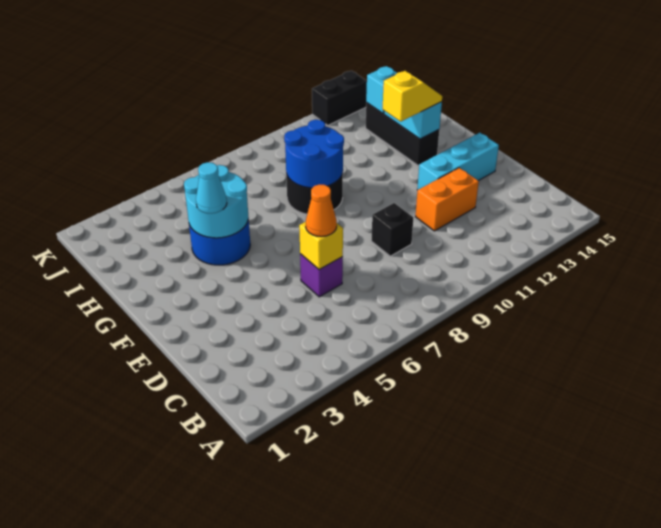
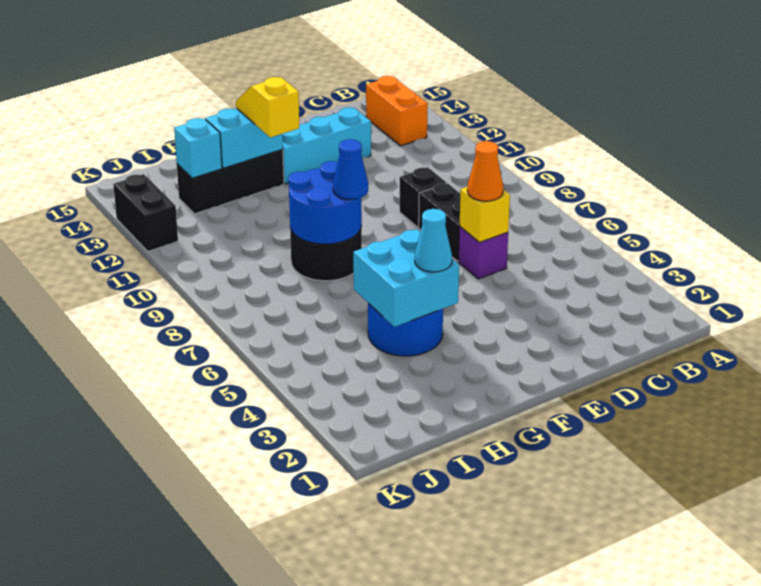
none -> black brick D7:D8 level 1
orange brick D11:D12 level 1 -> orange brick B13:B14 level 1
cyan brick E12:E14 level 1 -> cyan brick D13:F13 level 1
cyan round brick G4:H5 level 2 -> cyan brick G4:H5 level 2
none -> blue cone G8 level 3

